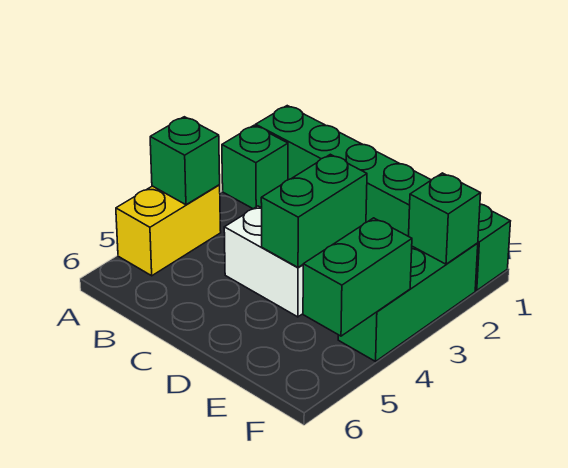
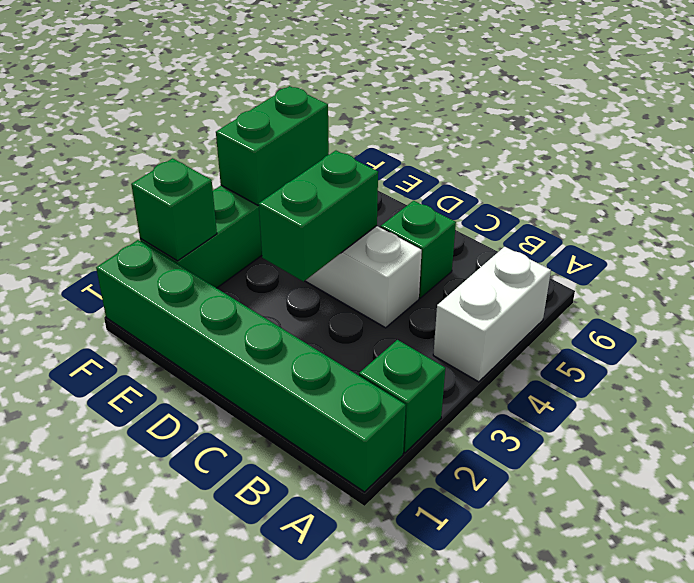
yellow brick A4:A5 level 1 -> white brick A4:A5 level 1
green brick A4 level 2 -> green brick C5 level 1

